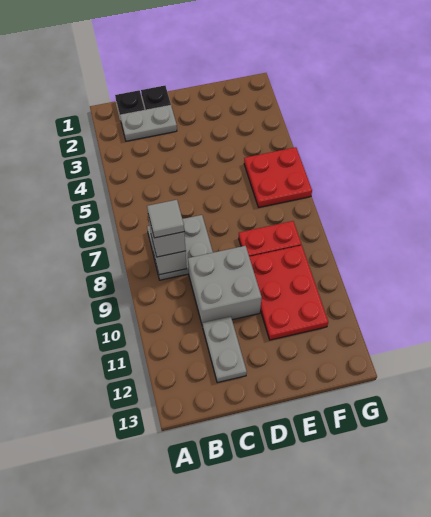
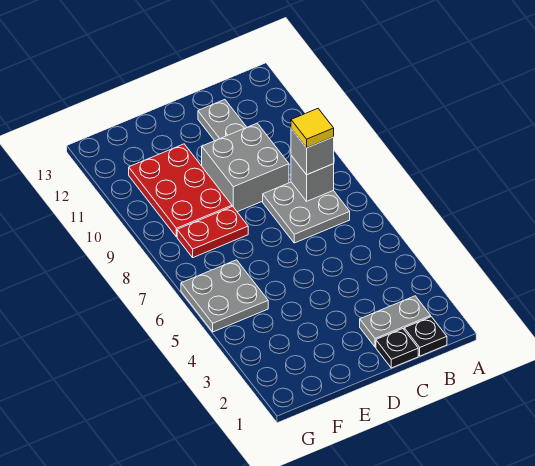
grey tile B8 level 4 -> yellow tile B8 level 4
red plate F5:G6 level 1 -> grey plate F5:G6 level 1

